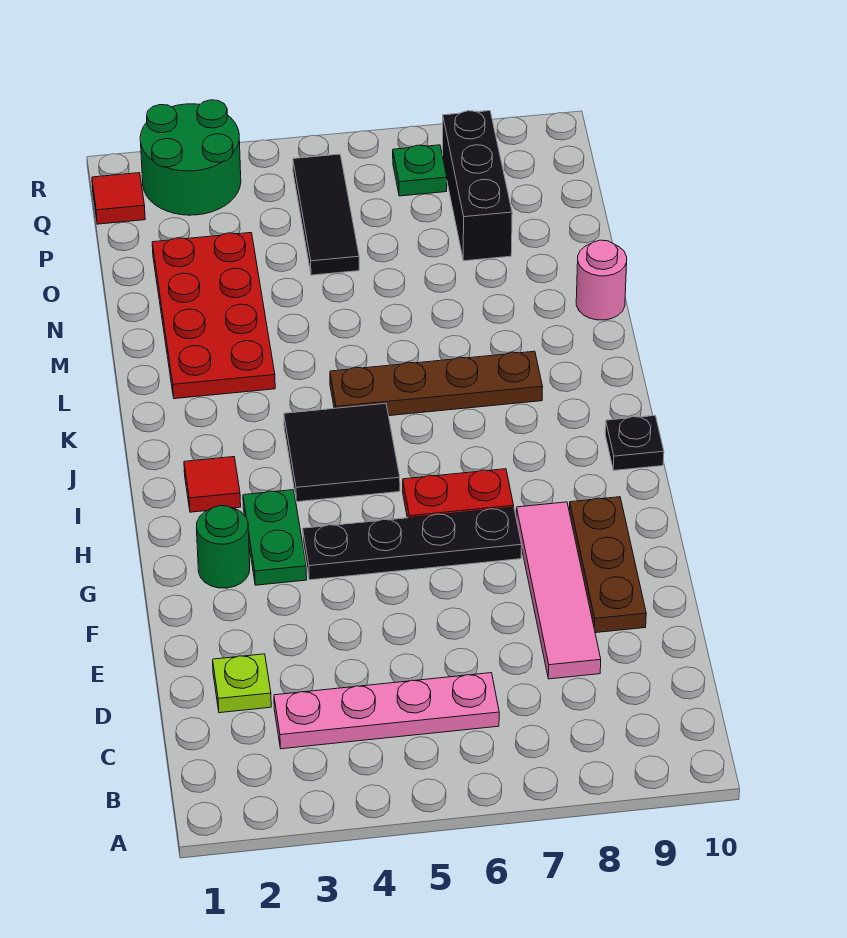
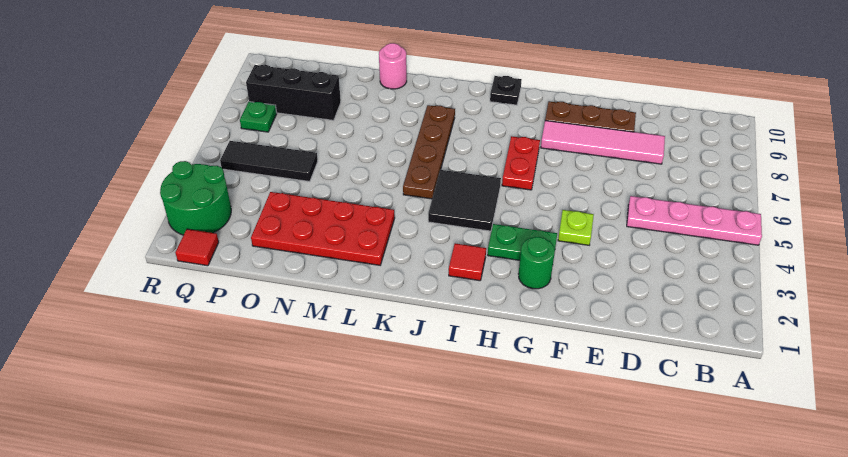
pink plate C3:C6 level 1 -> pink plate A5:D5 level 1
lime plate D2 level 1 -> lime plate F4 level 1
black plate G4:G7 level 1 -> none

